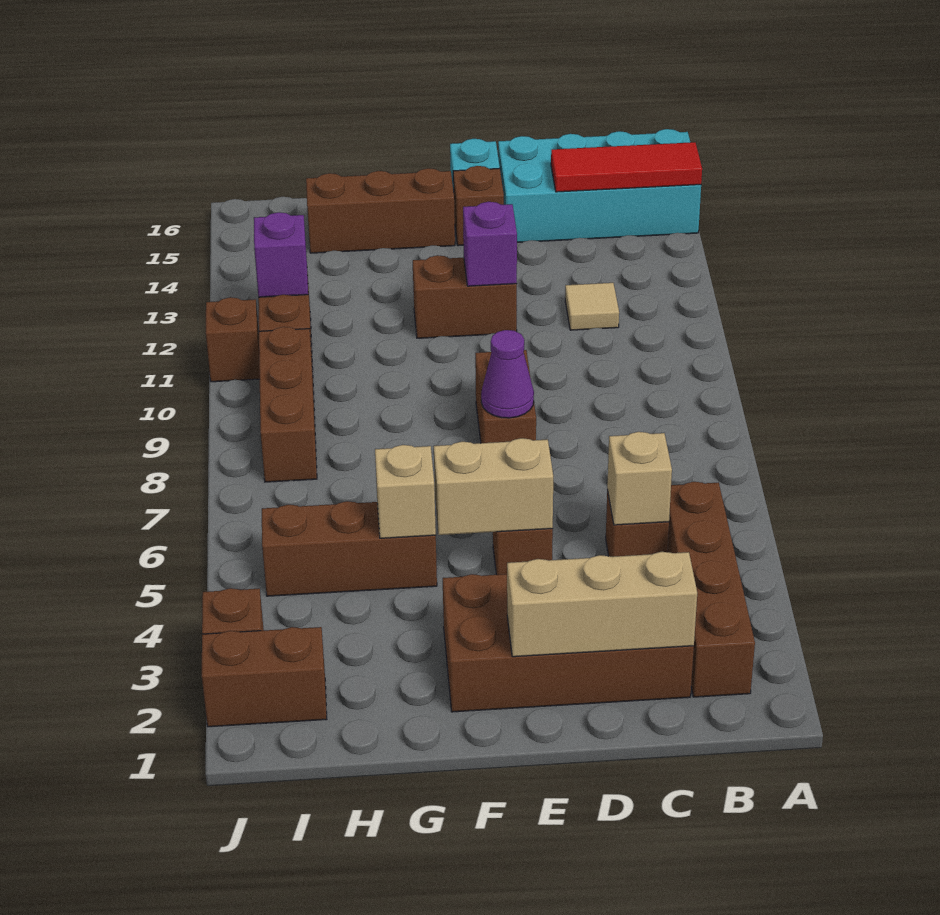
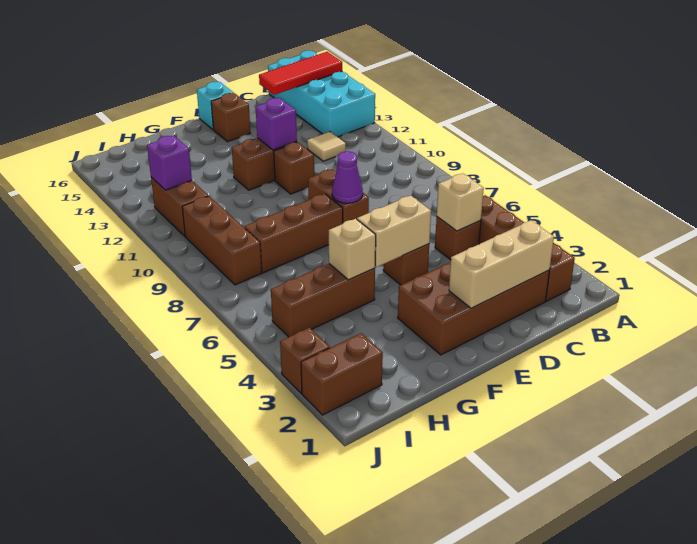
cyan brick A15:D16 level 1 -> cyan brick A13:B16 level 1
brown brick F15:H15 level 1 -> brown brick F8:H8 level 1
brown brick J11 level 1 -> brown brick E11 level 1

